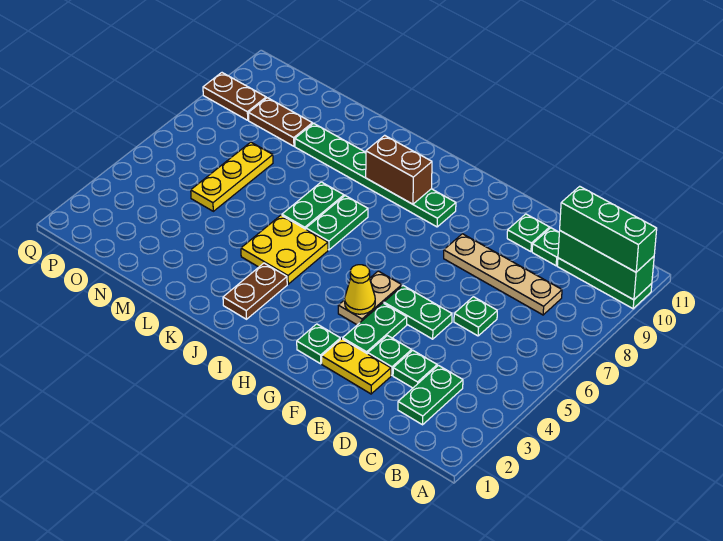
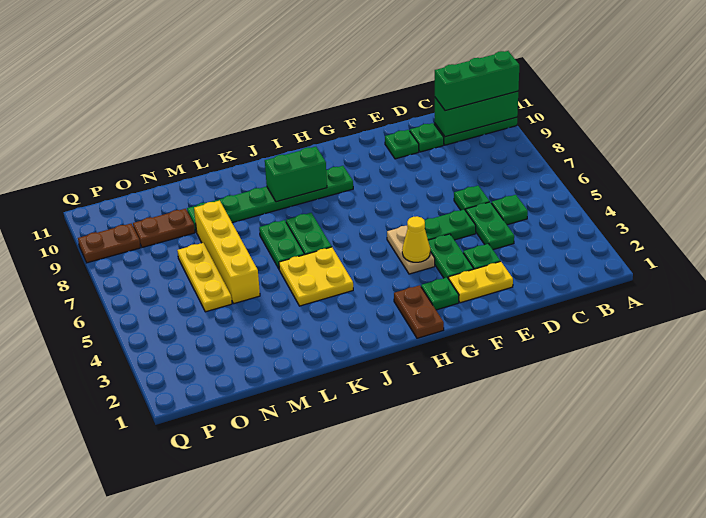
green plate C2:C3 level 1 -> green plate D4:D5 level 1
tan plate C8:F8 level 1 -> none
green plate D3 level 1 -> green plate C5 level 1
brown brick I9:J9 level 2 -> green brick I9:J9 level 2
brown plate J2:J3 level 1 -> brown plate H1:H2 level 1
none -> yellow brick M5:M8 level 1

